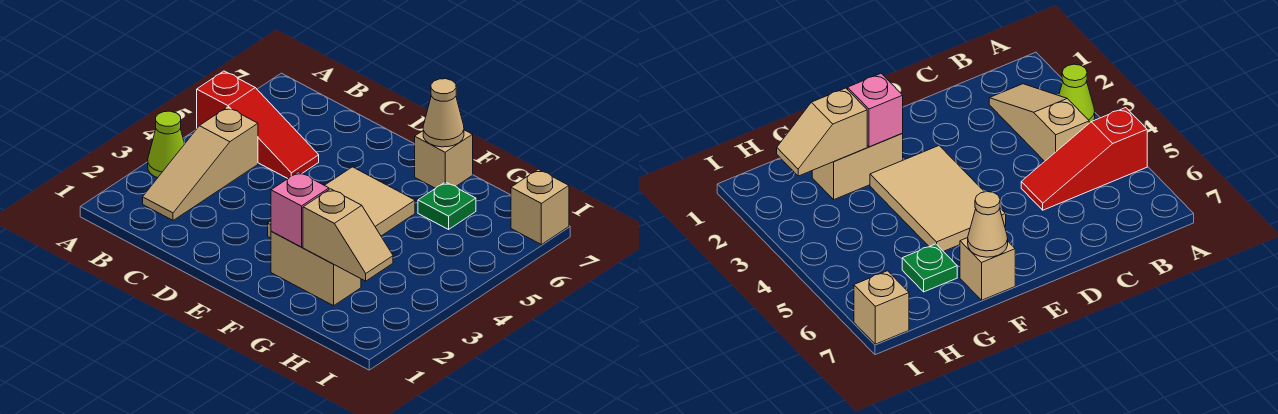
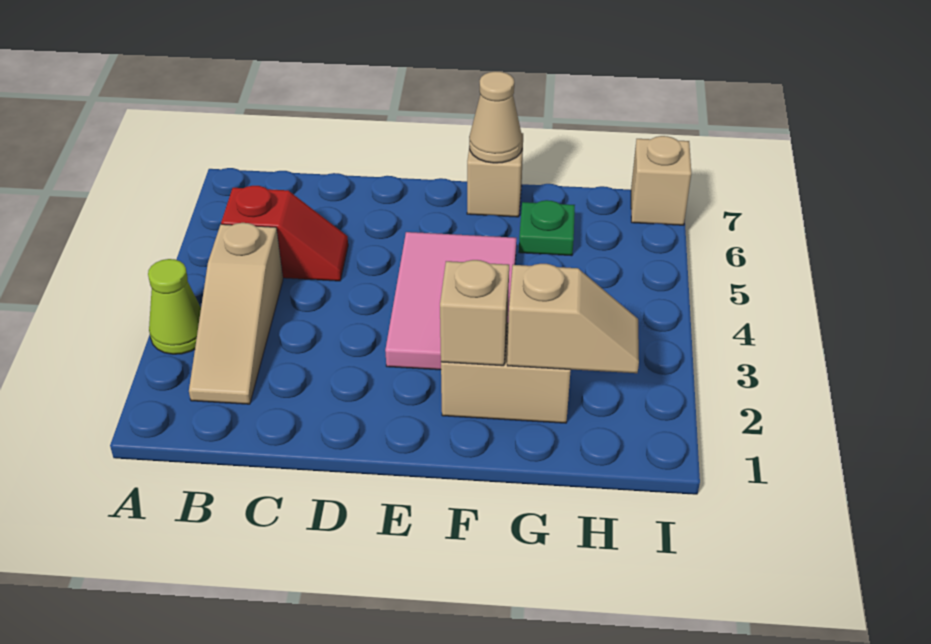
red slope A5:C5 level 1 top A -> red slope B5:C5 level 1 top B
tan tile E3:F5 level 1 -> pink tile E3:F5 level 1
pink brick F2 level 2 -> tan brick F2 level 2

